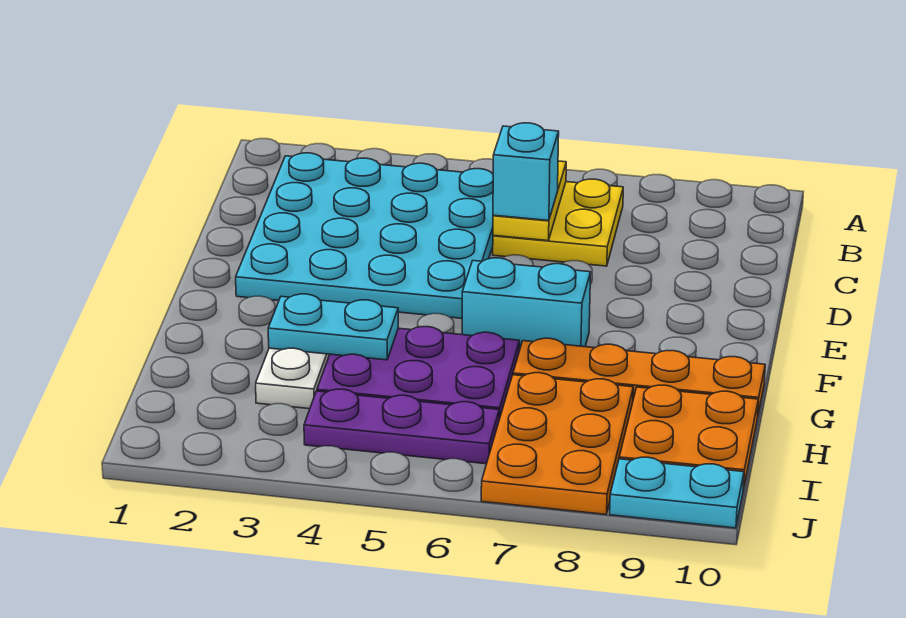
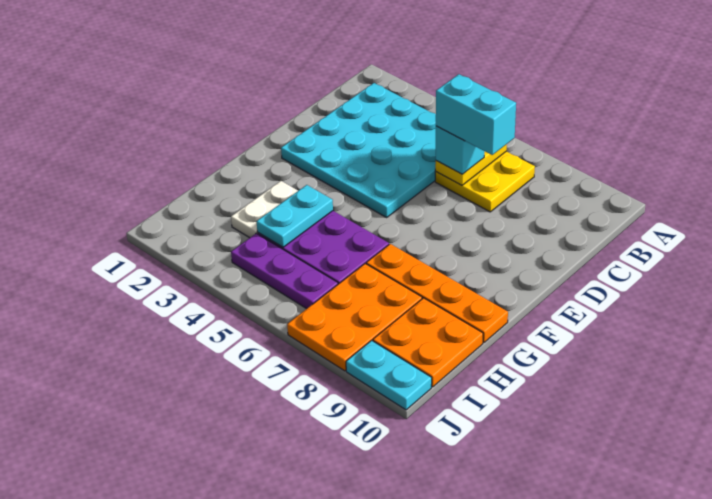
cyan brick F6:F7 level 1 -> cyan brick C6:C7 level 4
cyan plate G3:G4 level 2 -> cyan plate G4:H4 level 2

